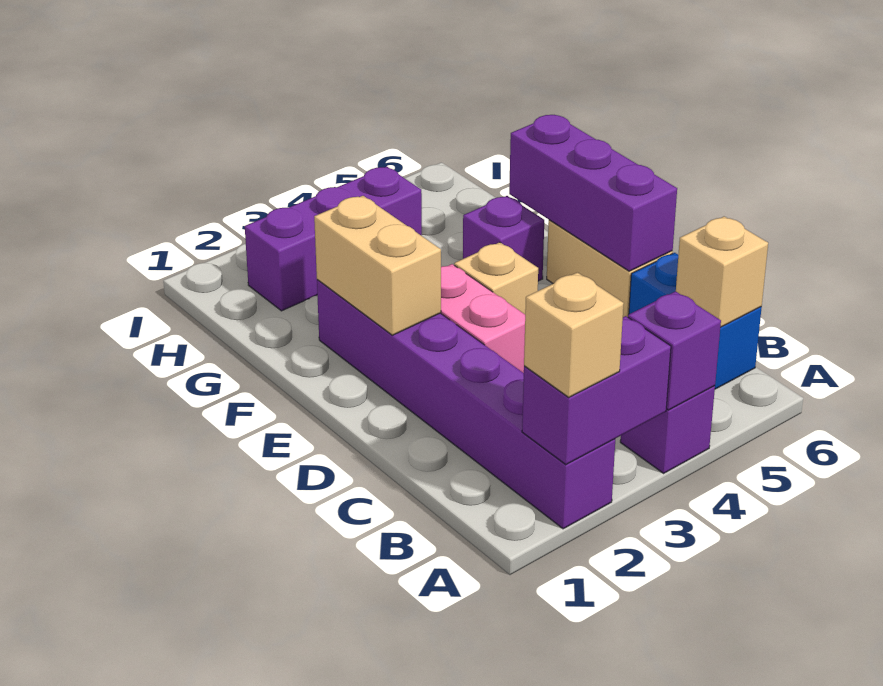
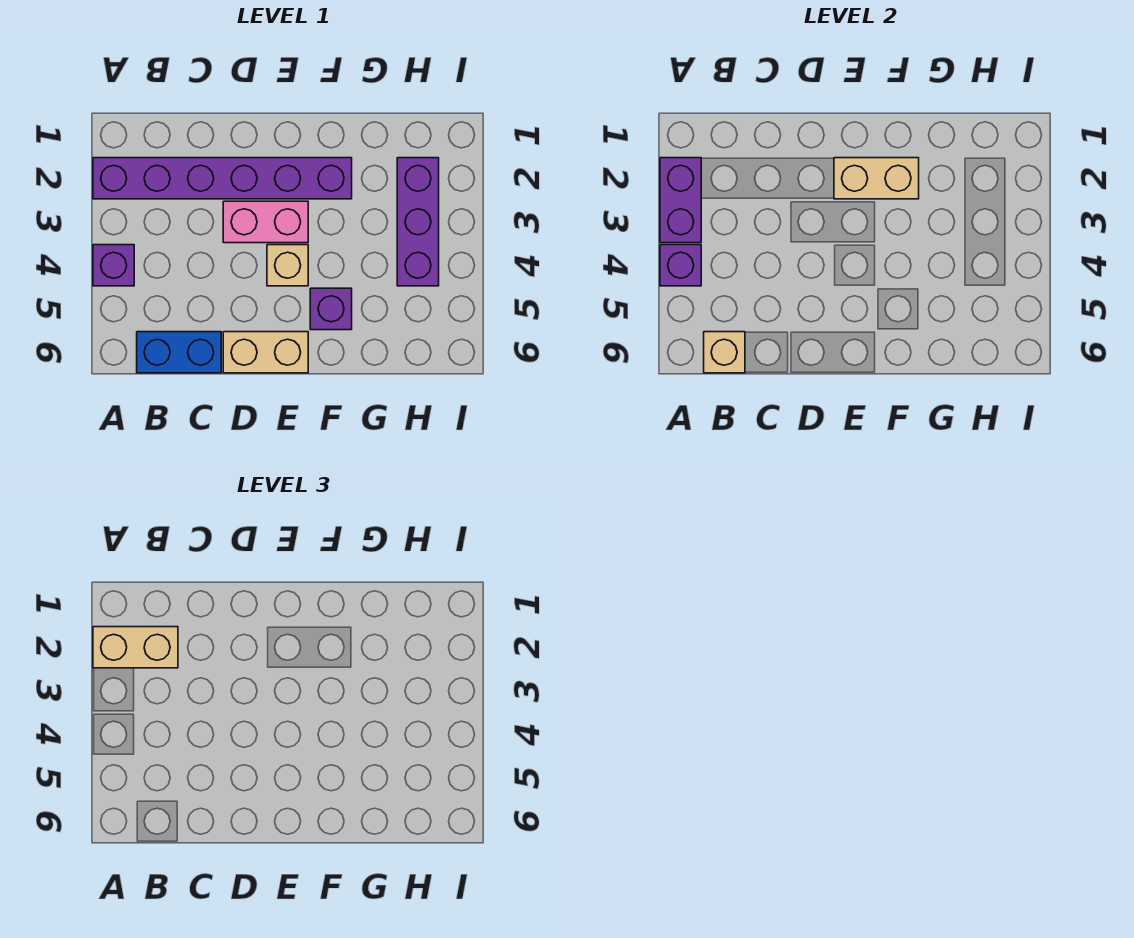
tan brick A2 level 3 -> tan brick A2:B2 level 3
purple brick D6:F6 level 2 -> none

